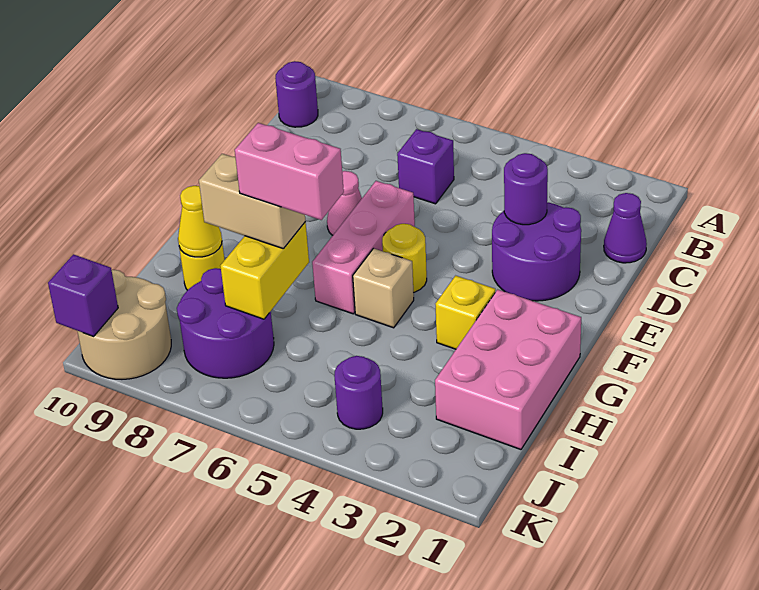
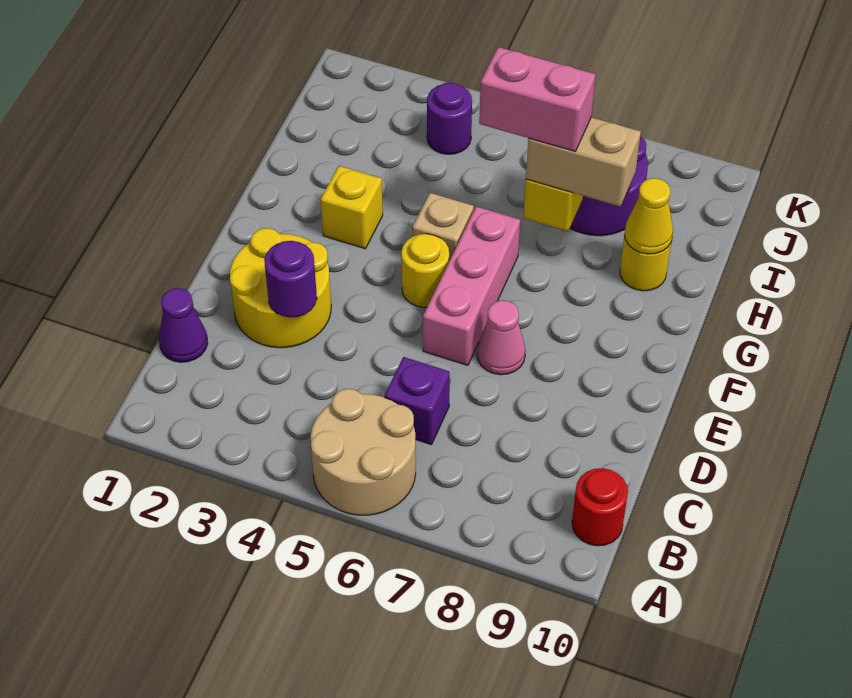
purple round brick B10 level 1 -> red round brick B10 level 1
purple round brick D2:E3 level 1 -> yellow round brick D2:E3 level 1
pink brick G1:I2 level 1 -> none
tan round brick J9:K10 level 1 -> tan round brick A5:B6 level 1
purple brick K10 level 2 -> none

